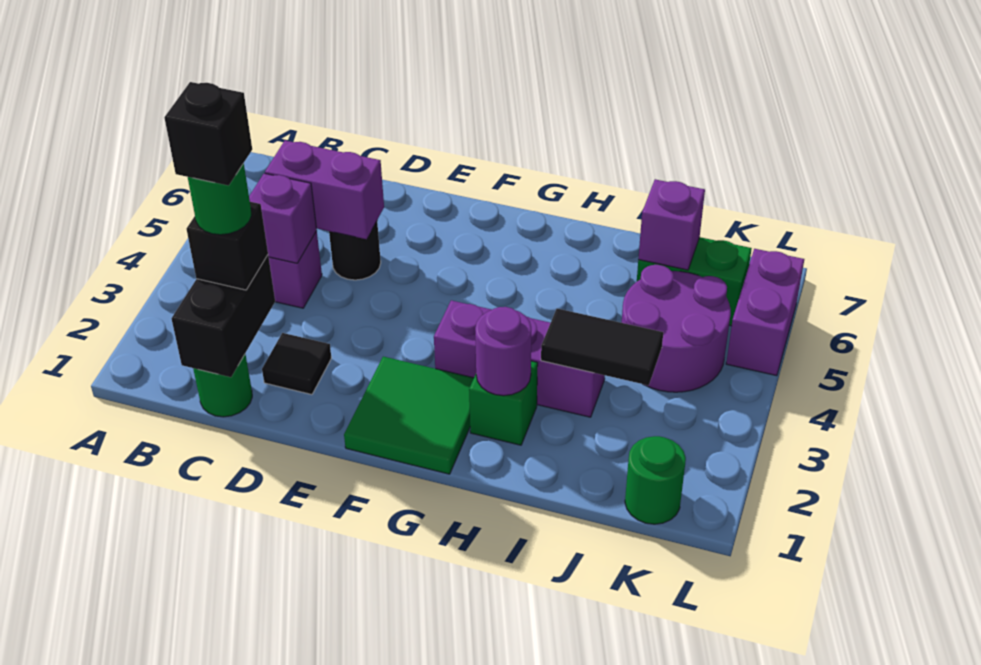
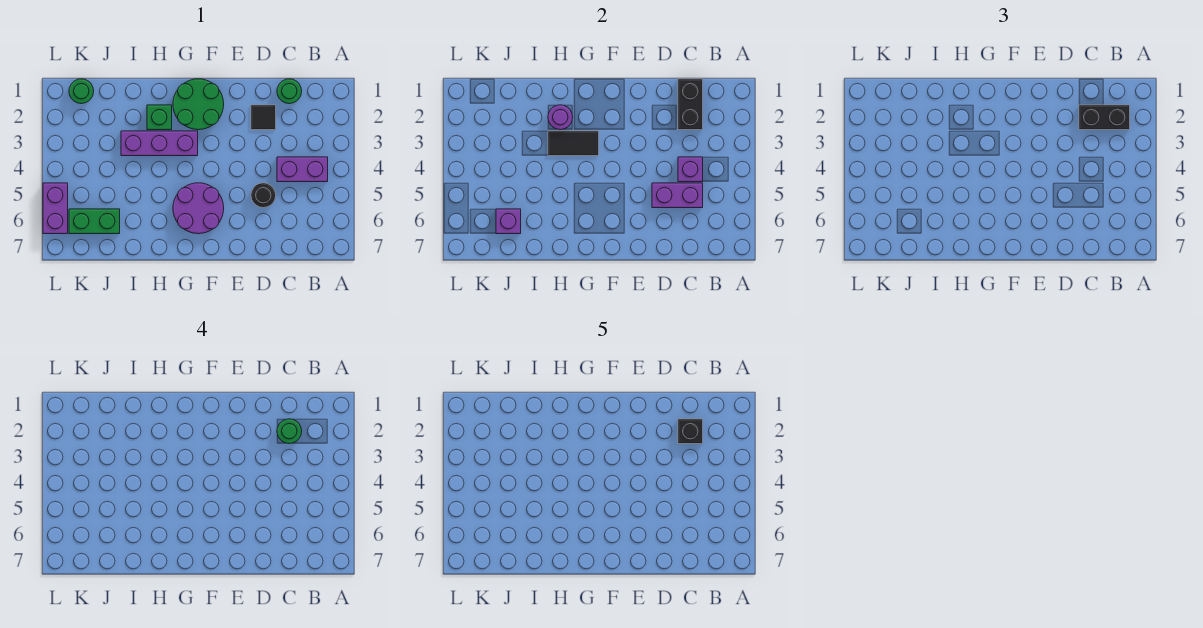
black brick C2 level 3 -> black brick B2:C2 level 3
green tile F1:G2 level 1 -> green round brick F1:G2 level 1
black tile I3:J3 level 2 -> black tile G3:H3 level 2
purple round brick J4:K5 level 1 -> purple round brick F5:G6 level 1

